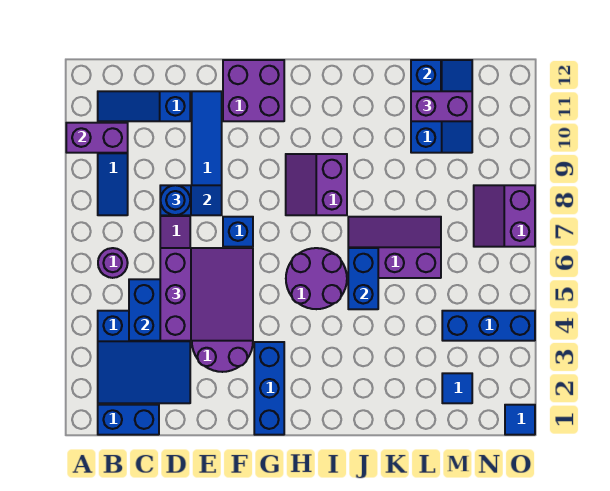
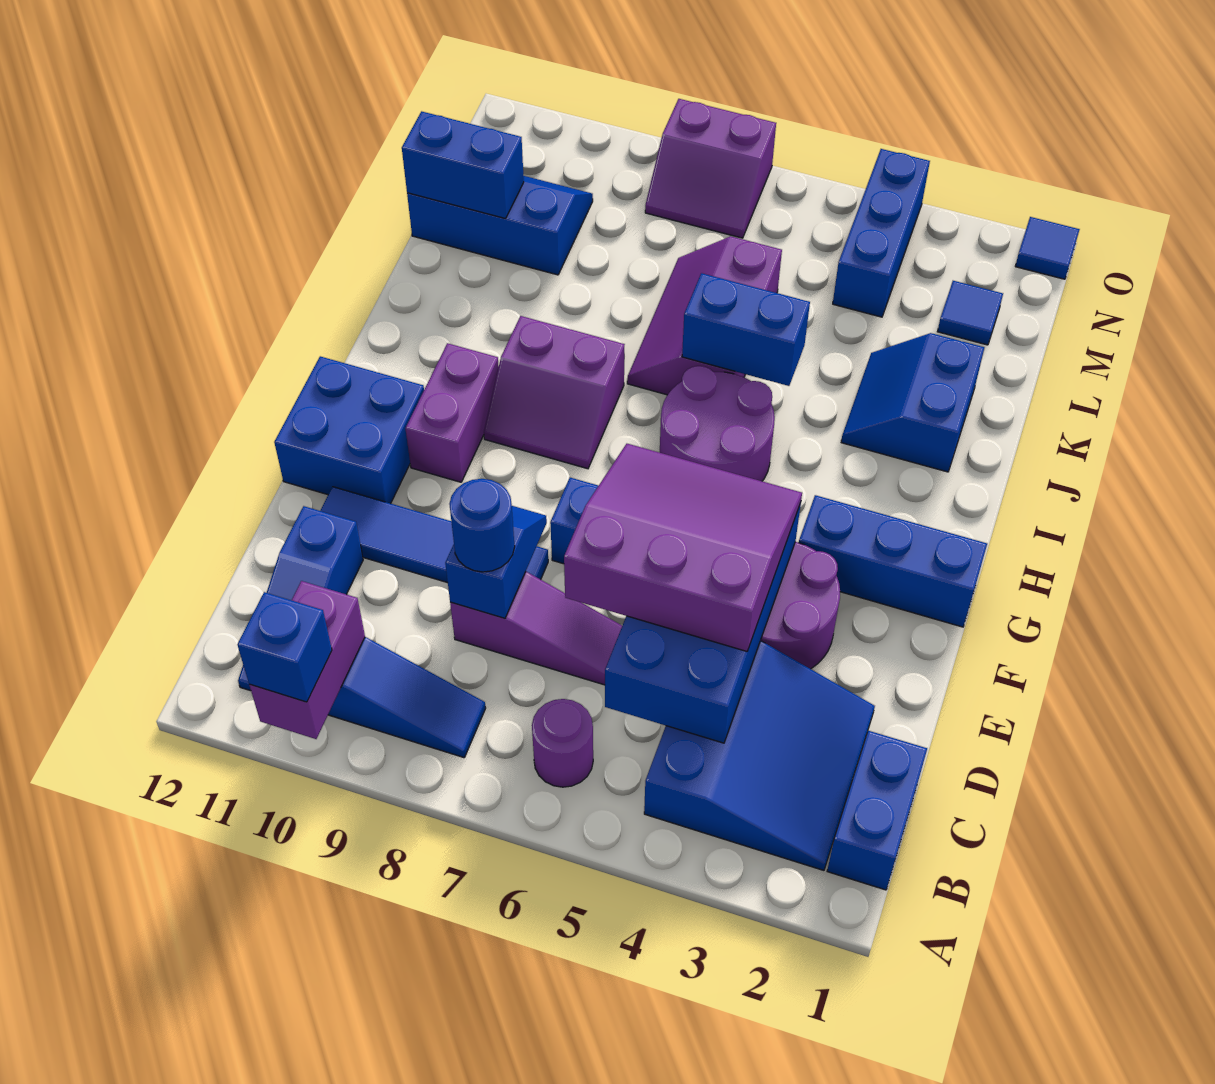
none -> blue brick A10 level 3
purple brick F11:G12 level 1 -> blue brick F11:G12 level 1
none -> blue slope J2:K3 level 1 top 2
purple brick L11:M11 level 3 -> purple brick G10:H10 level 1

